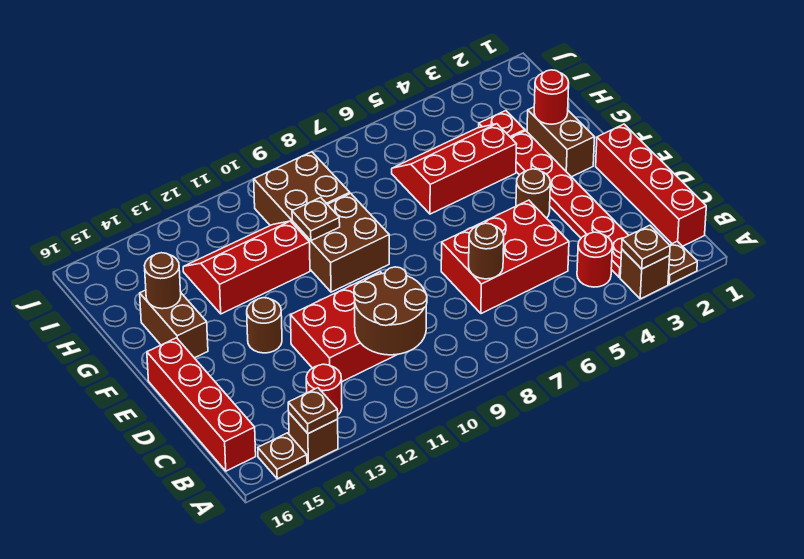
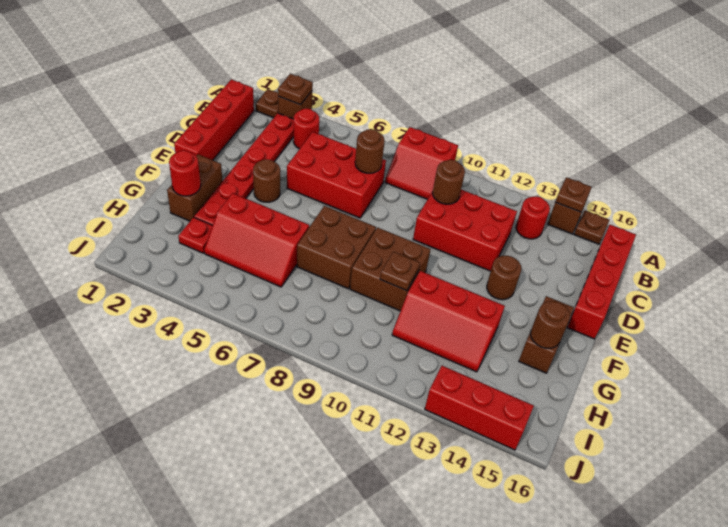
none -> red slope A8:B9 level 1 top A
brown round brick B10:C11 level 2 -> brown round brick C10 level 2
brown brick H9:I10 level 1 -> brown brick F7:G8 level 1
none -> red brick J13:J15 level 1

